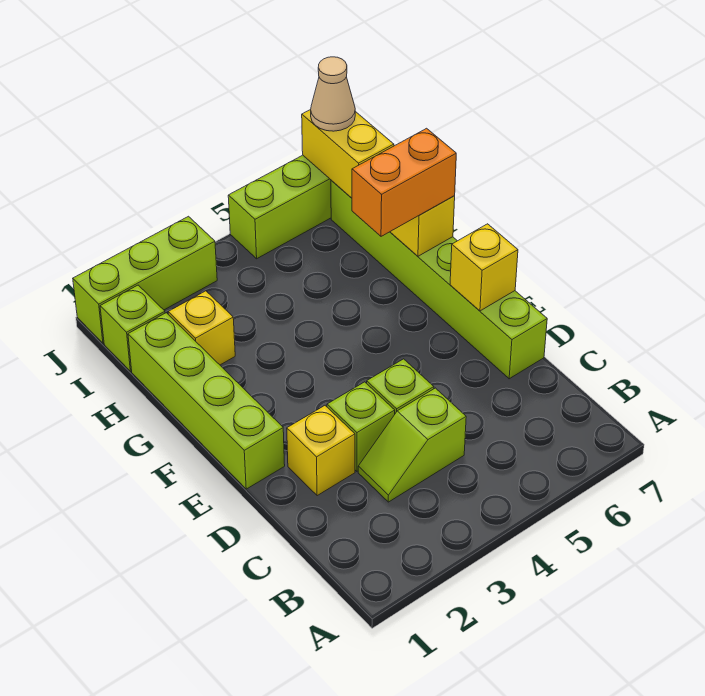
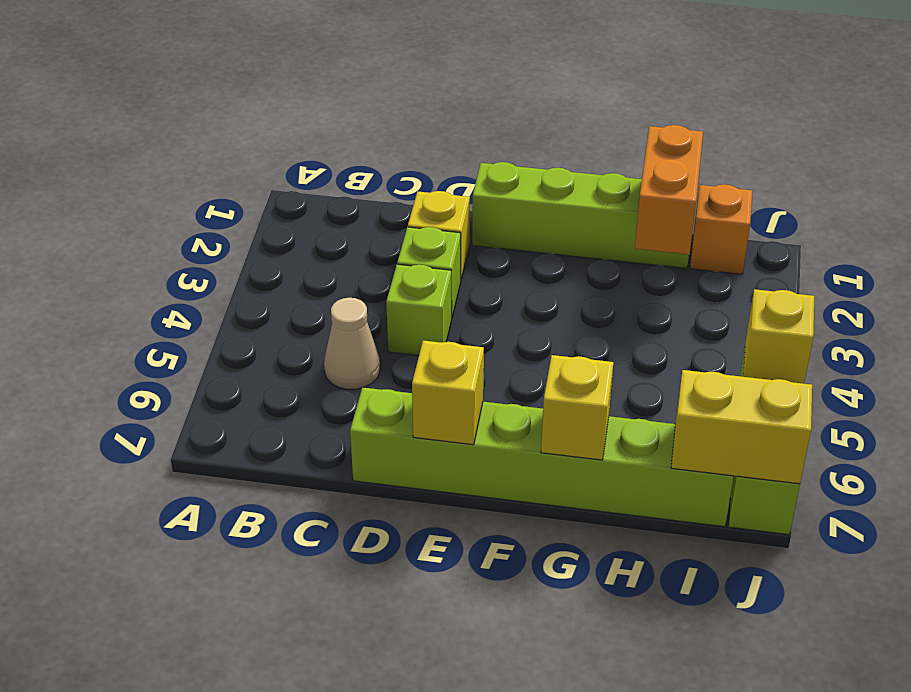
lime slope C3:C4 level 1 top 4 -> none
orange brick G6:G7 level 3 -> orange brick H1:H2 level 2
yellow brick H2 level 1 -> yellow brick J5 level 2
lime brick I1 level 1 -> orange brick I1 level 1
lime brick J1:J3 level 1 -> none
tan cone J7 level 3 -> tan cone C5 level 1

